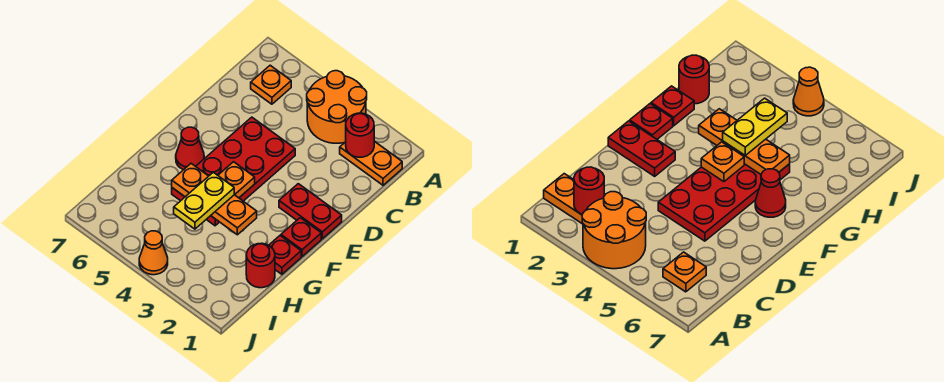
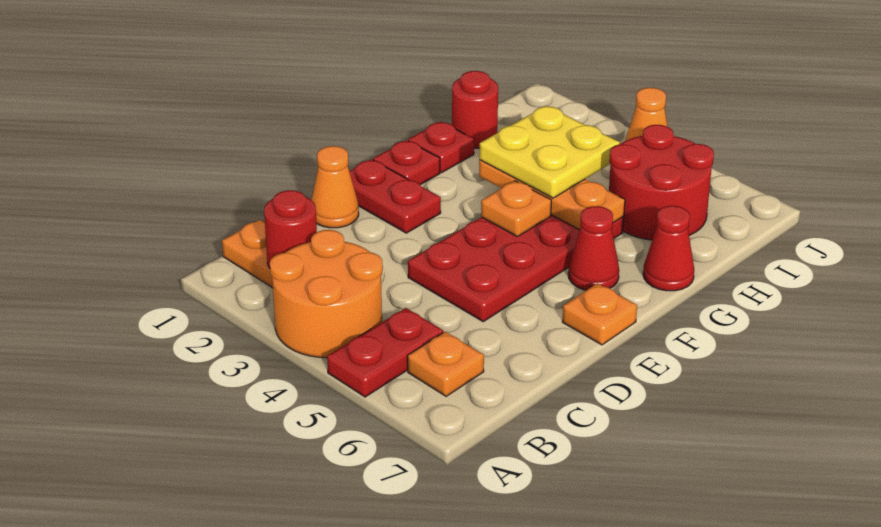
none -> red plate A5:B5 level 1
none -> orange cone D1 level 1
none -> orange plate E7 level 1
yellow plate G4:H4 level 3 -> yellow plate G3:H4 level 3
none -> red cone G7 level 1
none -> red round brick H5:I6 level 1

